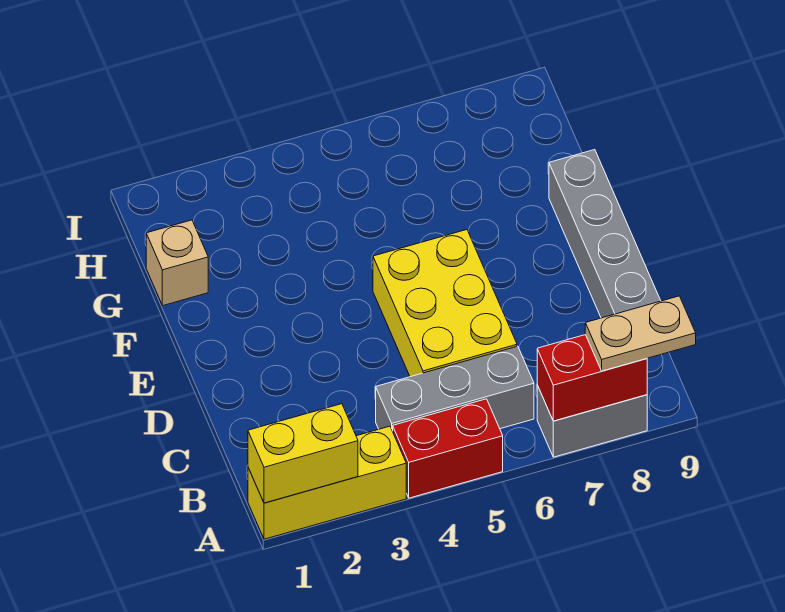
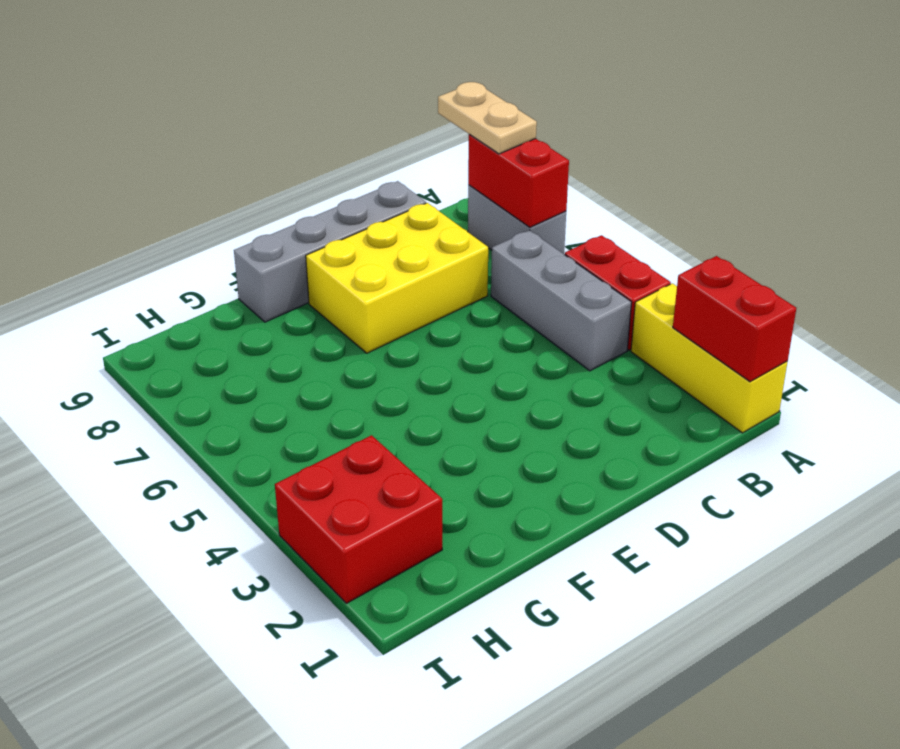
yellow brick A1:A2 level 2 -> red brick A1:A2 level 2
yellow brick C5:E6 level 1 -> yellow brick C7:E8 level 1
tan brick G1 level 1 -> none
none -> red brick H2:I3 level 1

